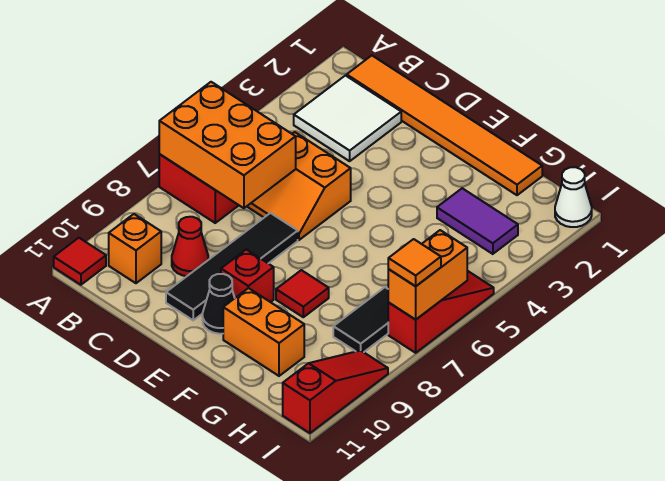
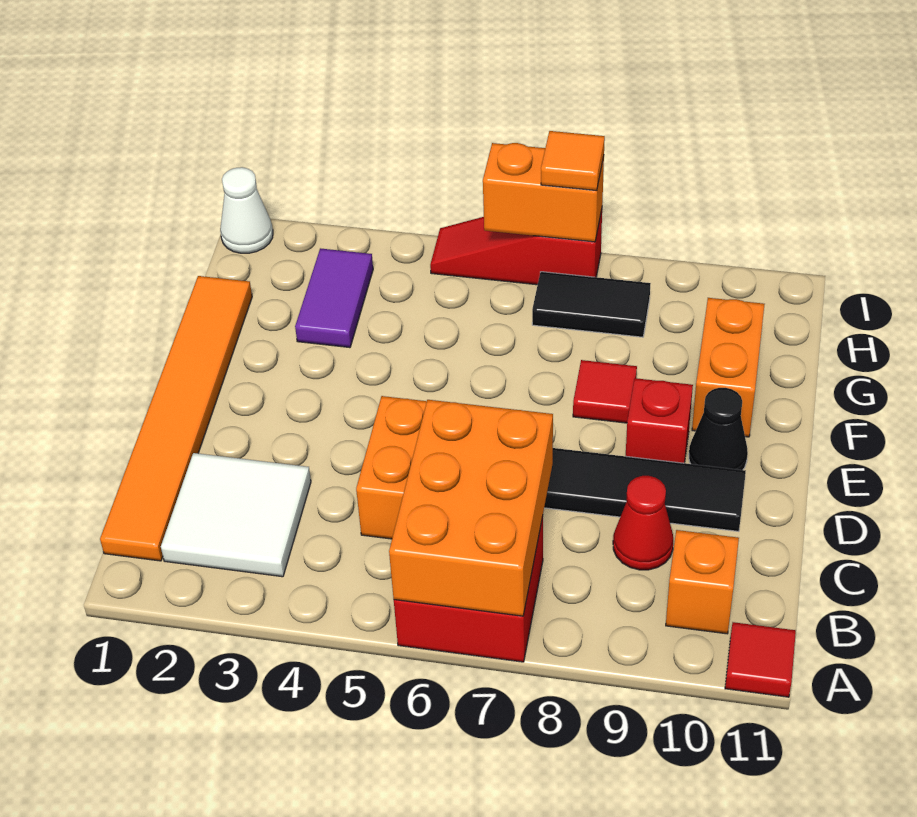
red slope I9:I11 level 1 top 11 -> none

